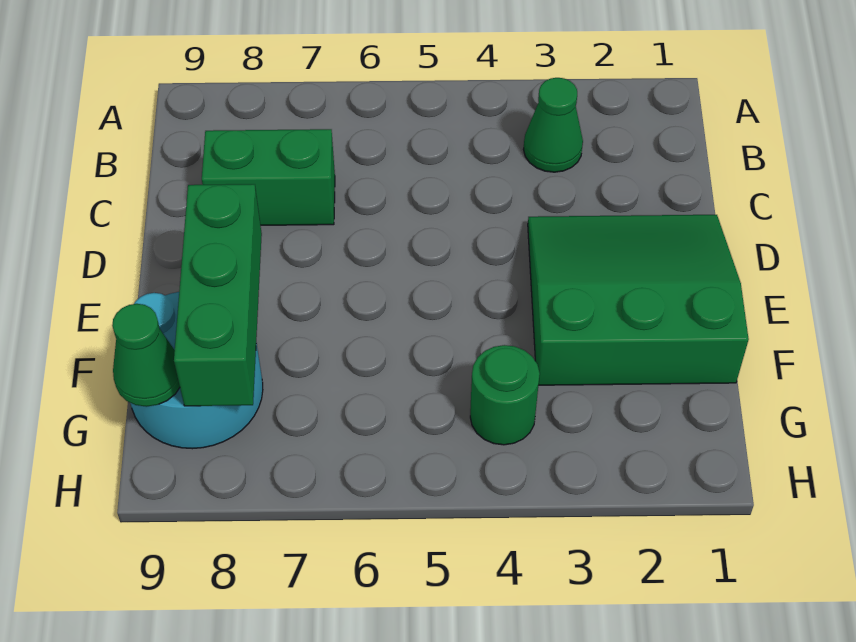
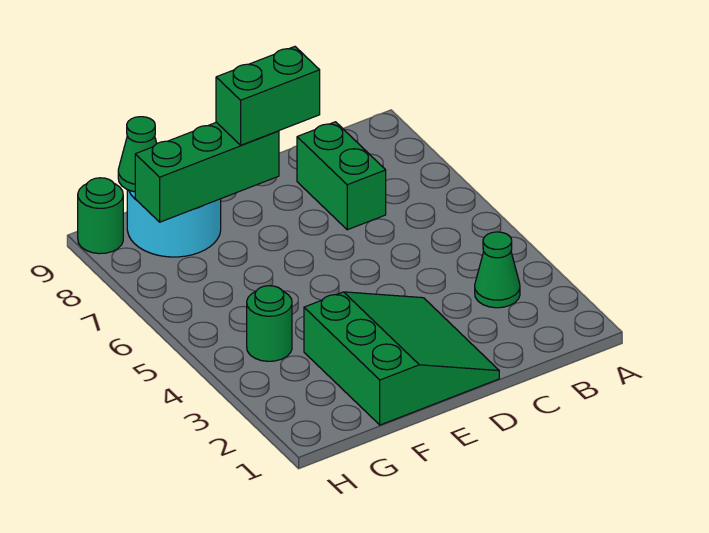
none -> green brick D8:E8 level 3
none -> green round brick H9 level 1

